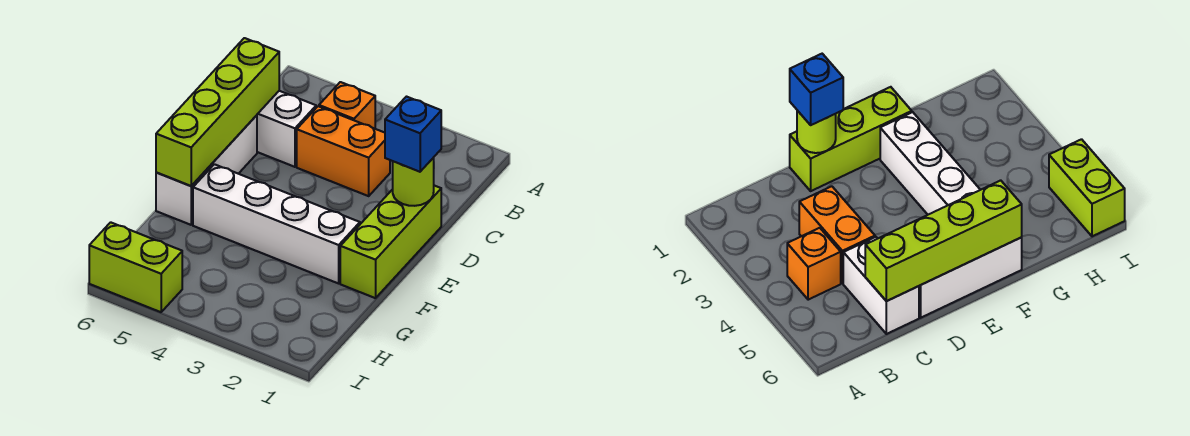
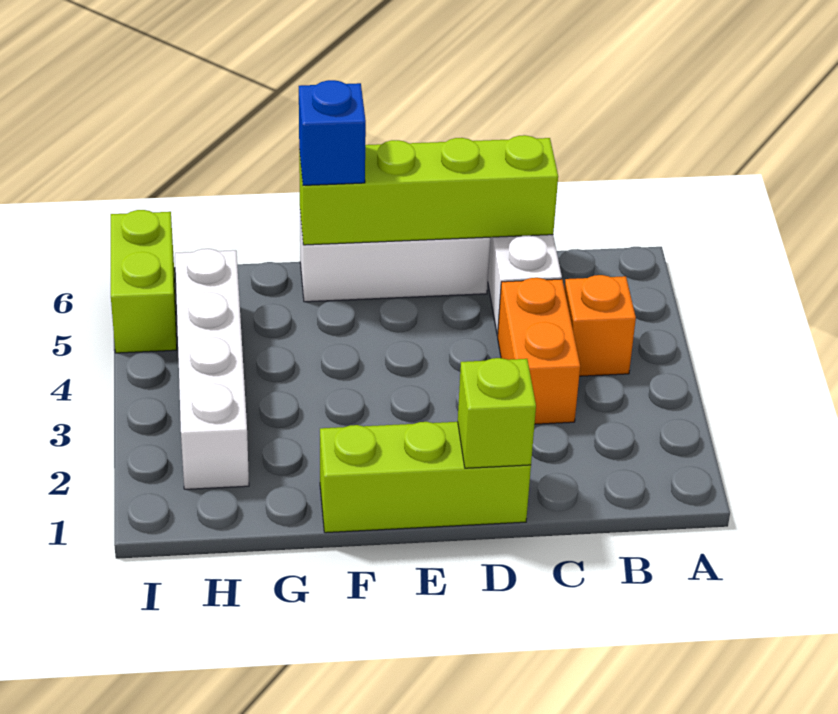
lime round brick D1 level 2 -> lime brick D1 level 2
blue brick D1 level 3 -> blue brick F6 level 3
white brick F2:F5 level 1 -> white brick H2:H5 level 1

